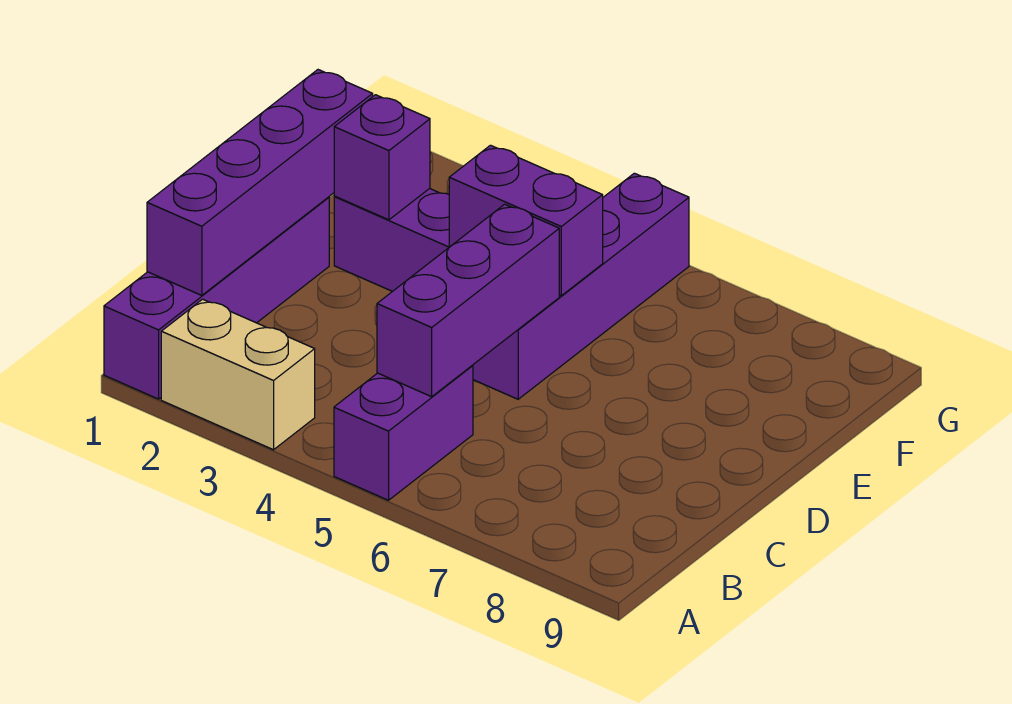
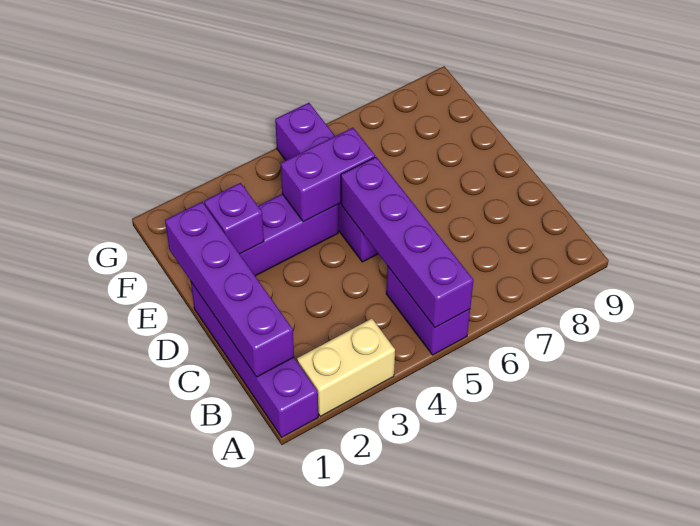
purple brick B5:D5 level 2 -> purple brick A5:D5 level 2

